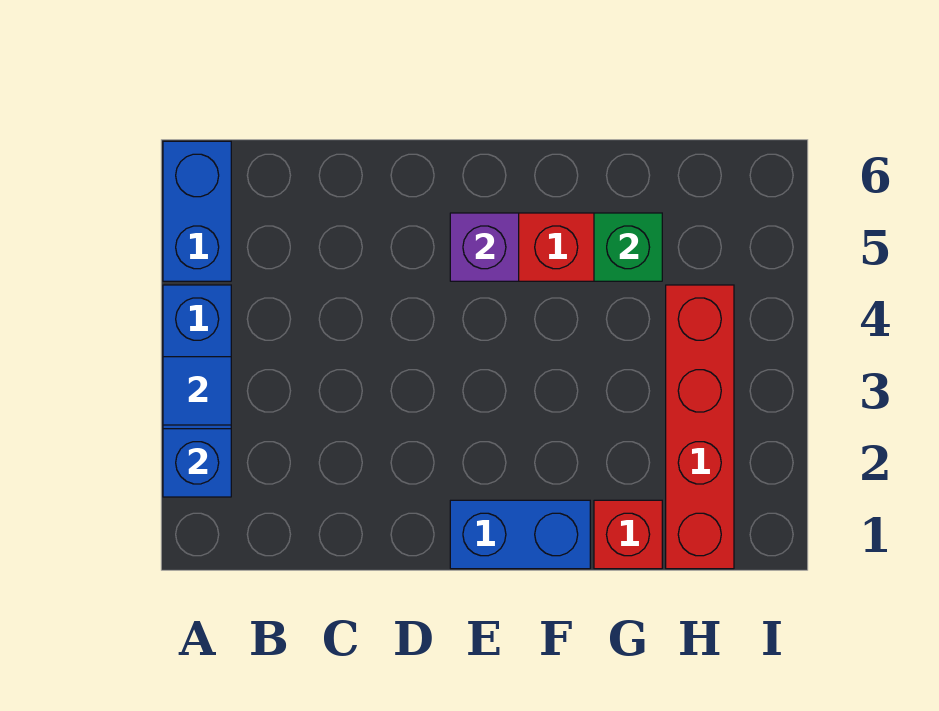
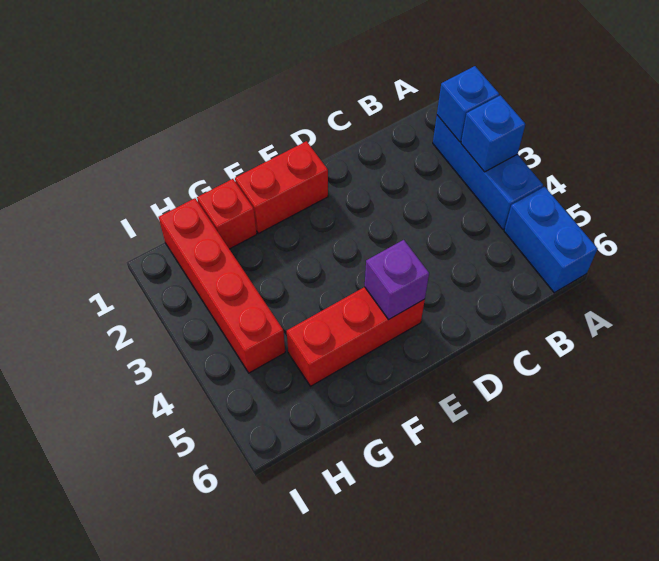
blue tile A3 level 2 -> blue brick A3 level 2
blue brick E1:F1 level 1 -> red brick E1:F1 level 1
green brick G5 level 2 -> none

